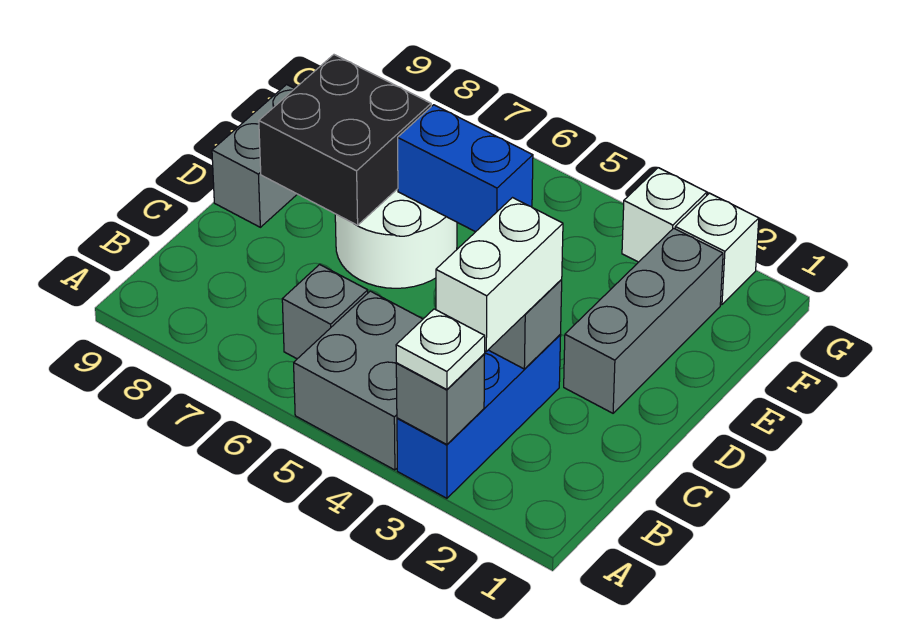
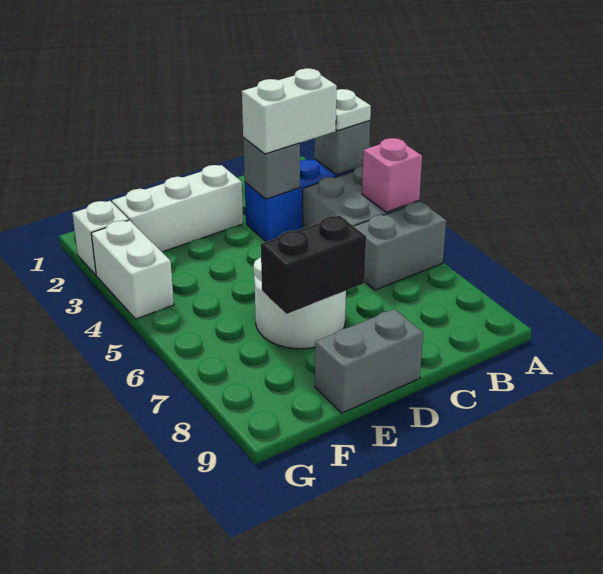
none -> pink brick A5 level 2
grey brick B6 level 1 -> grey brick A6:B6 level 1
grey brick D2:F2 level 1 -> white brick D2:F2 level 1
black brick D7:E8 level 2 -> black brick D7:E7 level 2
blue brick E5:E6 level 2 -> none
white brick G3 level 1 -> white brick G3:G4 level 1

